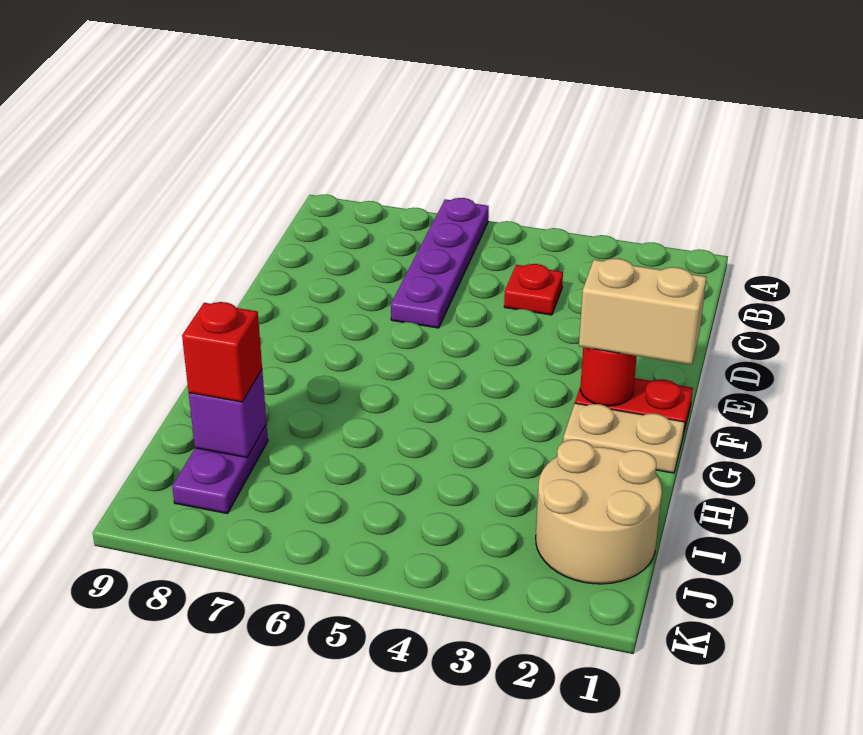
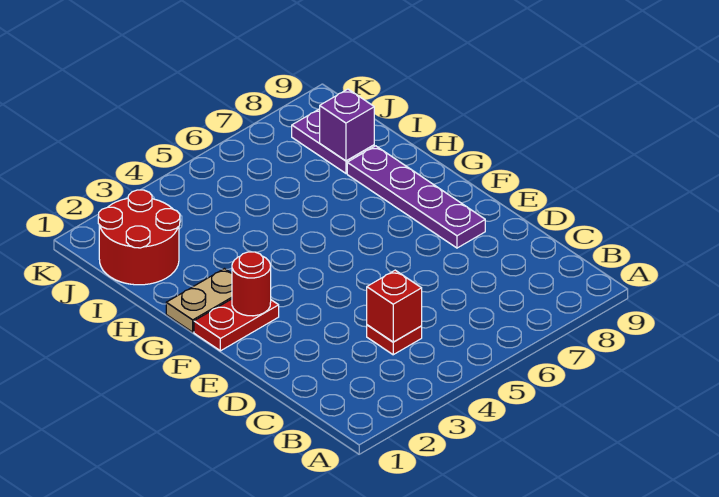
purple plate A6:D6 level 1 -> purple plate E8:H8 level 1
tan brick F1:F2 level 3 -> none
tan round brick I1:J2 level 1 -> red round brick I1:J2 level 1
red brick I8 level 3 -> red brick C4 level 2

